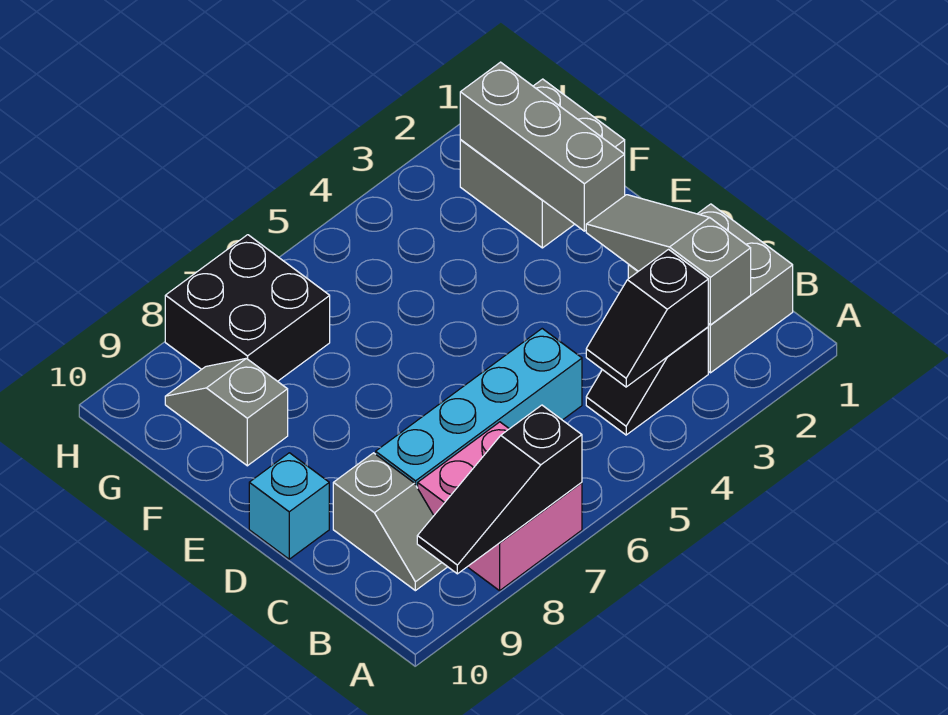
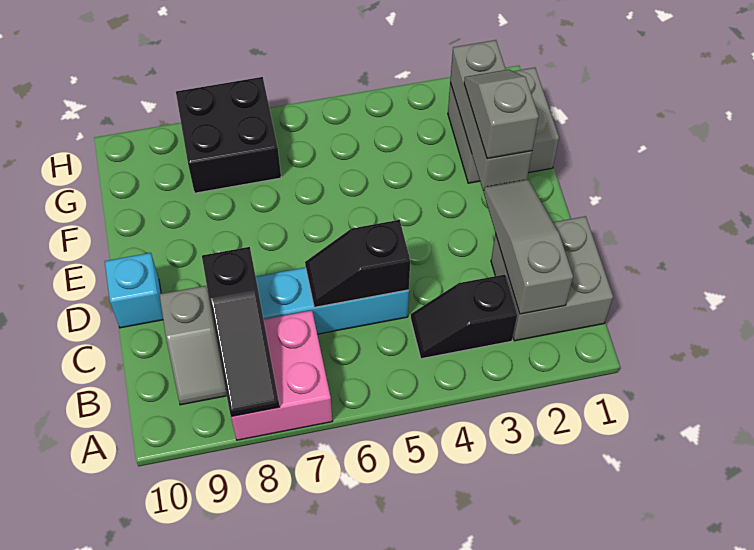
black slope A7:A9 level 2 top 7 -> black slope A8:C8 level 2 top C
black slope B3:B4 level 2 top 3 -> black slope C5:C6 level 2 top 5
grey slope F9:G9 level 1 top F -> grey slope E2:F2 level 3 top E

